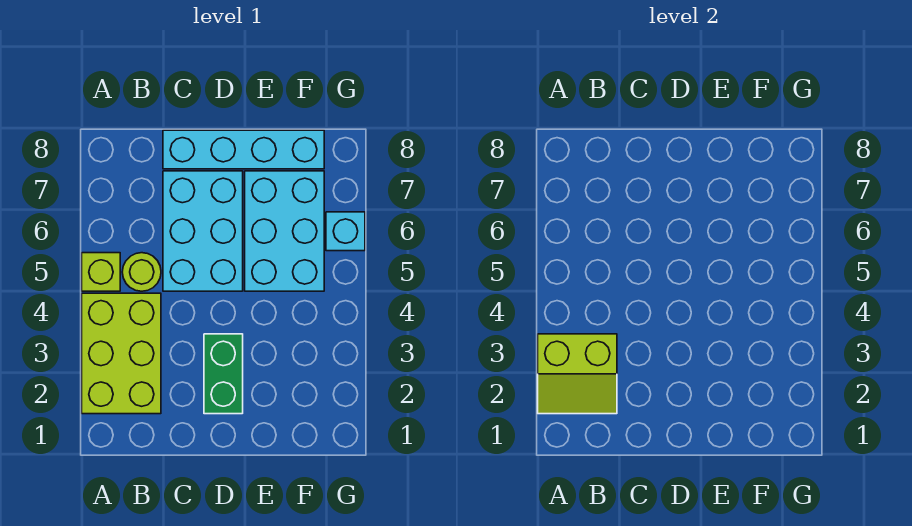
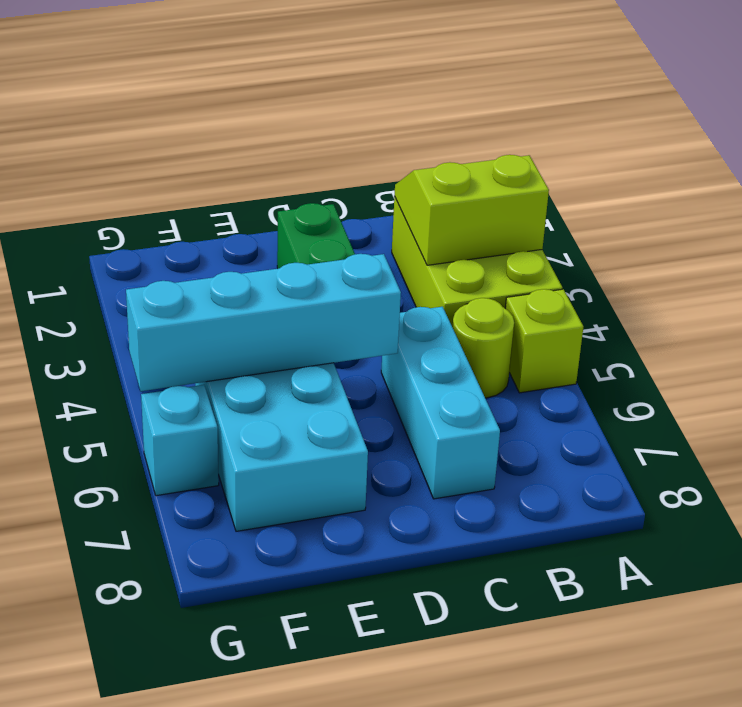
cyan brick C5:D7 level 1 -> cyan brick C5:C7 level 1
cyan brick C8:F8 level 1 -> cyan brick D5:G5 level 2

